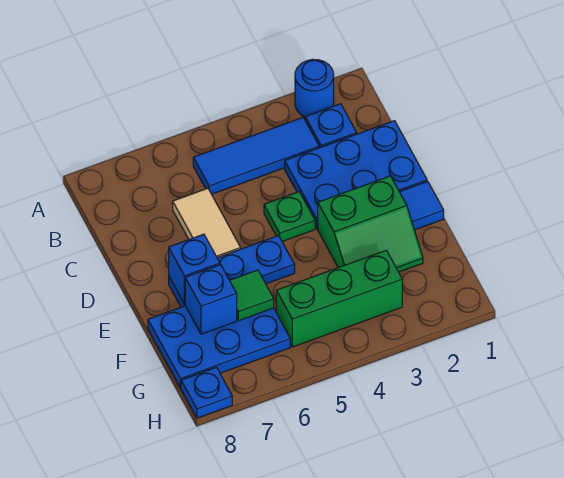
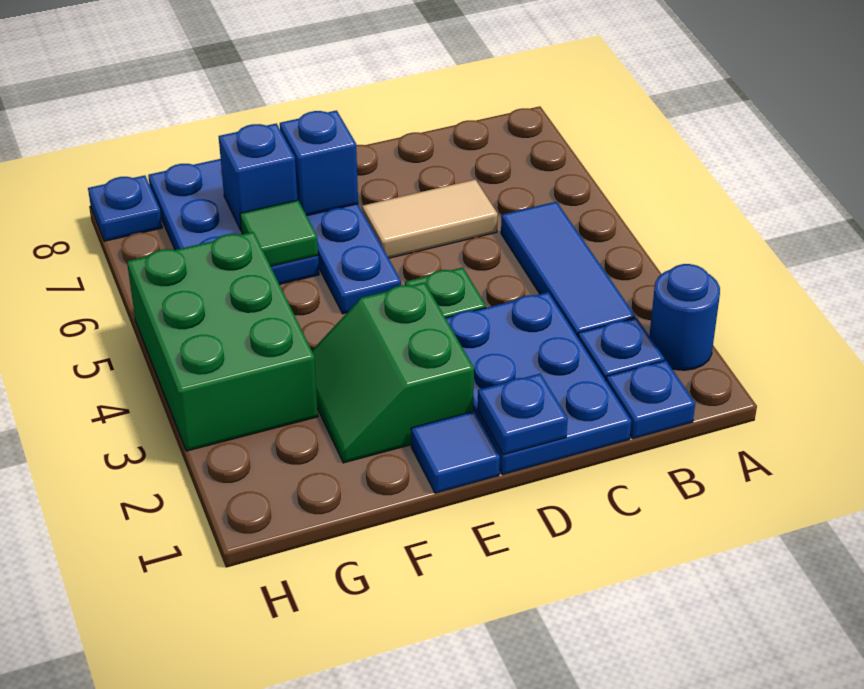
none -> blue plate B1 level 1
none -> blue plate D1 level 2
green brick G3:G5 level 1 -> green brick G3:H5 level 1

